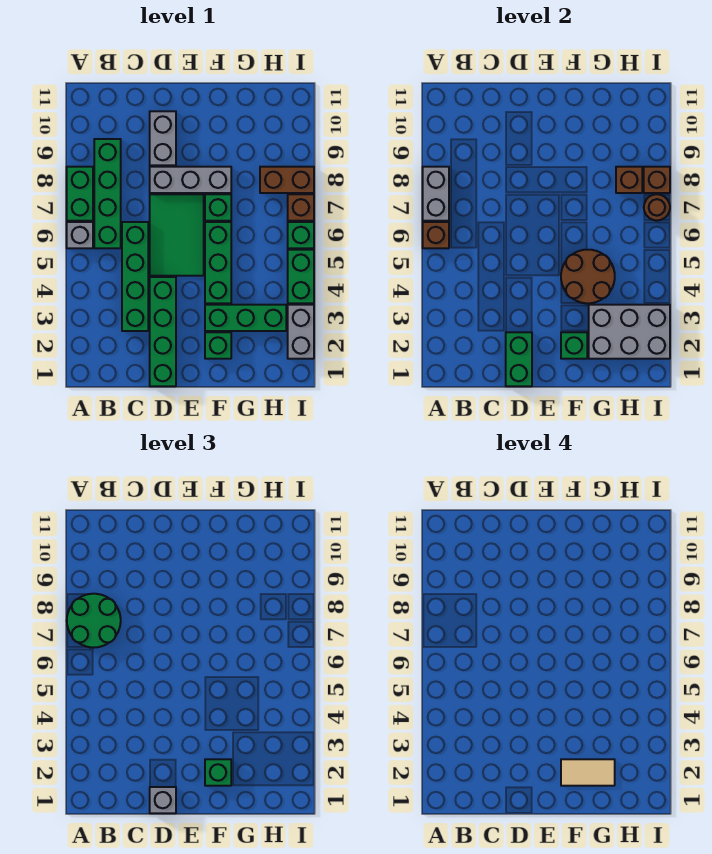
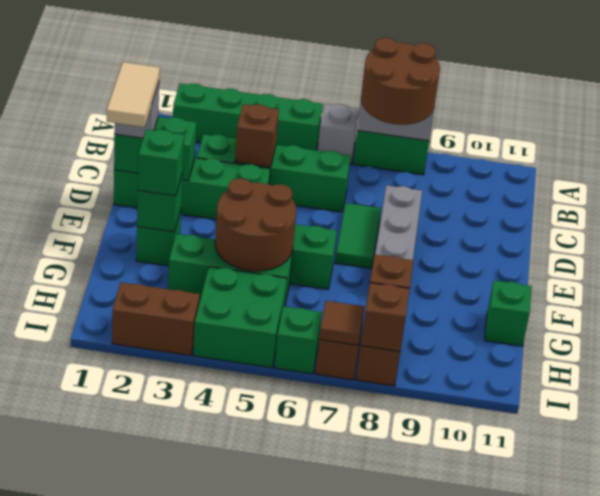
brown brick A6 level 2 -> brown brick C4 level 2
green round brick A7:B8 level 3 -> brown round brick A7:B8 level 3
green brick B6:B9 level 1 -> green brick A2:A5 level 1
green tile D5:E7 level 1 -> green tile D7:E7 level 1
grey brick D9:D10 level 1 -> none
tan tile F2:G2 level 4 -> tan tile D1:E1 level 4
green brick F3:H3 level 1 -> green brick G3:G5 level 1
green brick F7 level 1 -> green brick G11 level 1
grey brick G2:I3 level 2 -> none
grey brick I2:I3 level 1 -> brown brick I2:I3 level 1
green brick I4:I5 level 1 -> green brick H4:I5 level 1
brown round brick I7 level 2 -> brown tile I7 level 2

